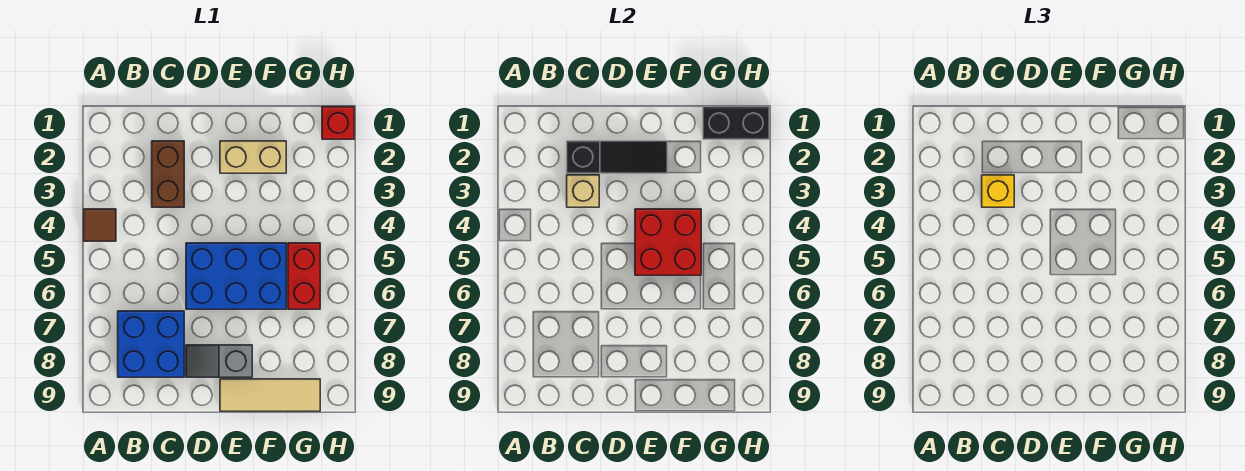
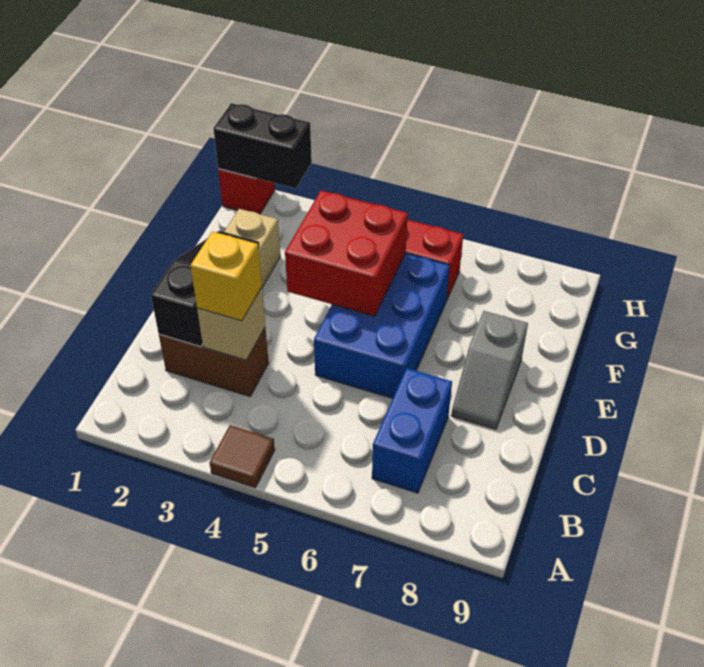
blue brick B7:C8 level 1 -> blue brick B7:C7 level 1
tan tile E9:G9 level 1 -> none
black brick G1:H1 level 2 -> black brick H1:H2 level 2

